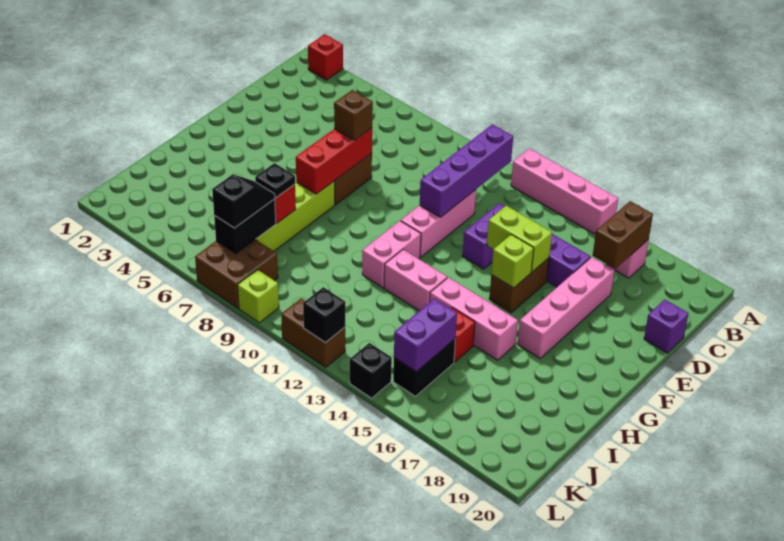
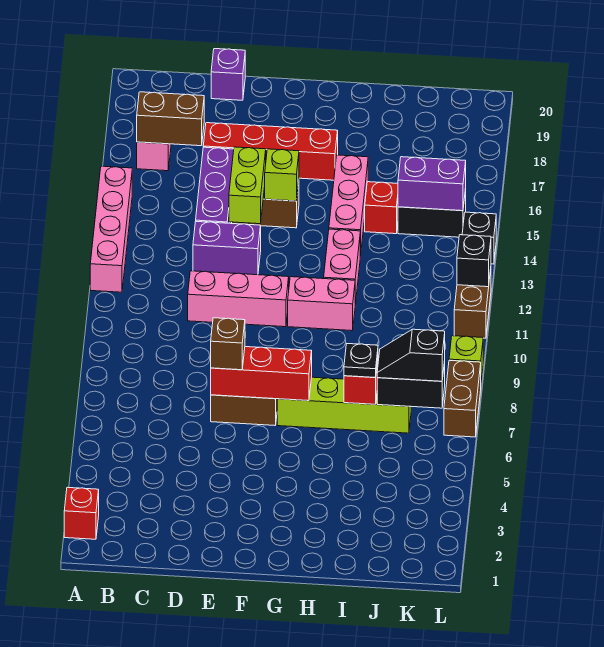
purple brick B11:E11 level 2 -> none
pink brick D17:G17 level 1 -> red brick D17:G17 level 1
brown brick K7:L8 level 1 -> brown brick L7:L8 level 1

